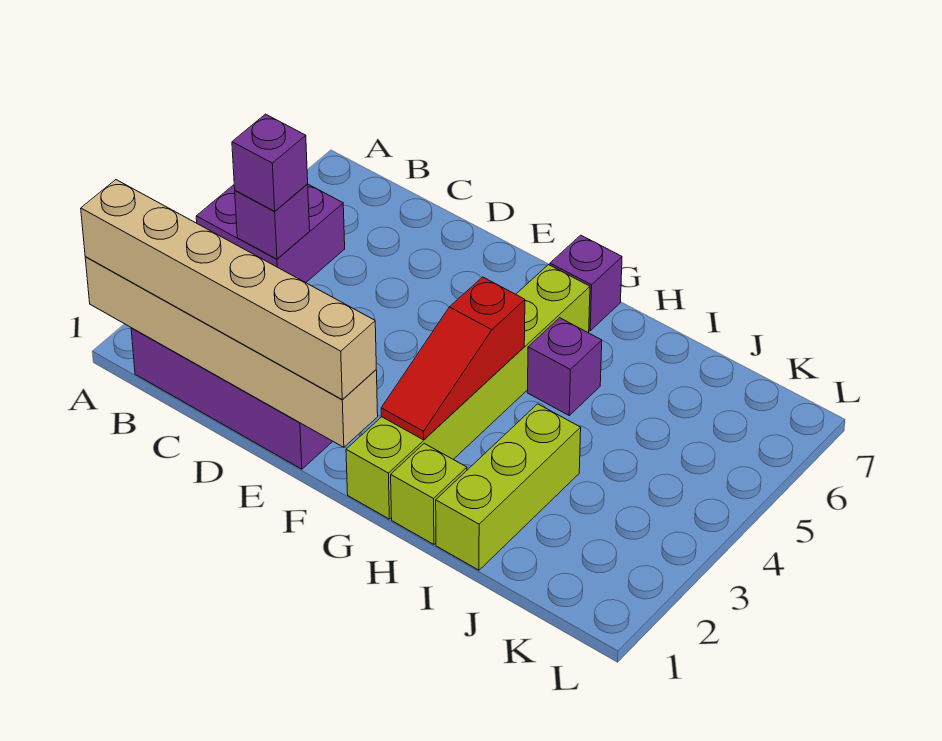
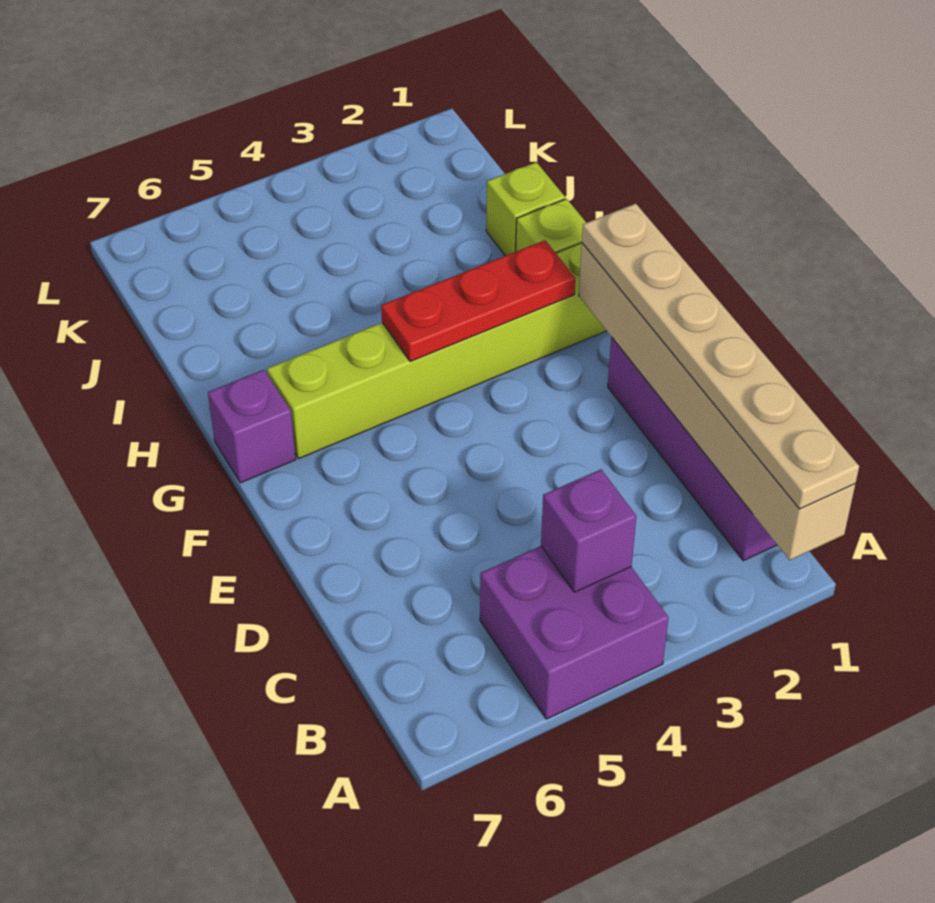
tan brick A1:F1 level 3 -> tan plate A1:F1 level 3
purple brick B4 level 3 -> none
red slope G2:G4 level 2 top 4 -> red plate G2:G4 level 2
purple brick H5 level 1 -> none
lime brick I1:I3 level 1 -> lime brick I1 level 1

